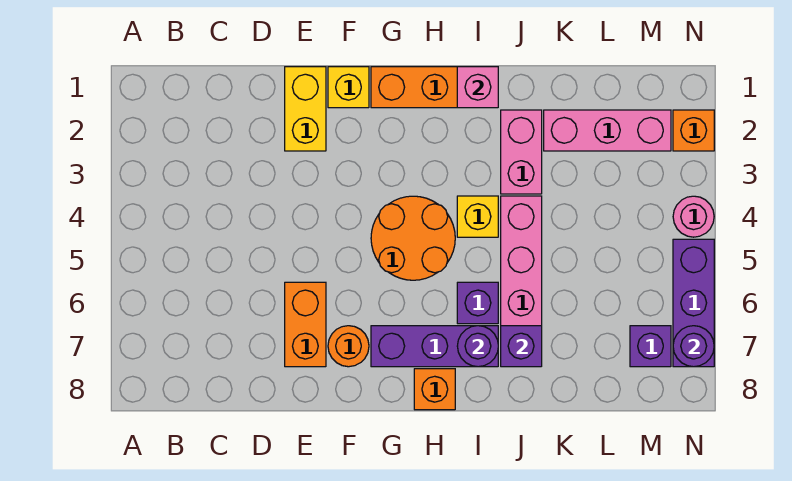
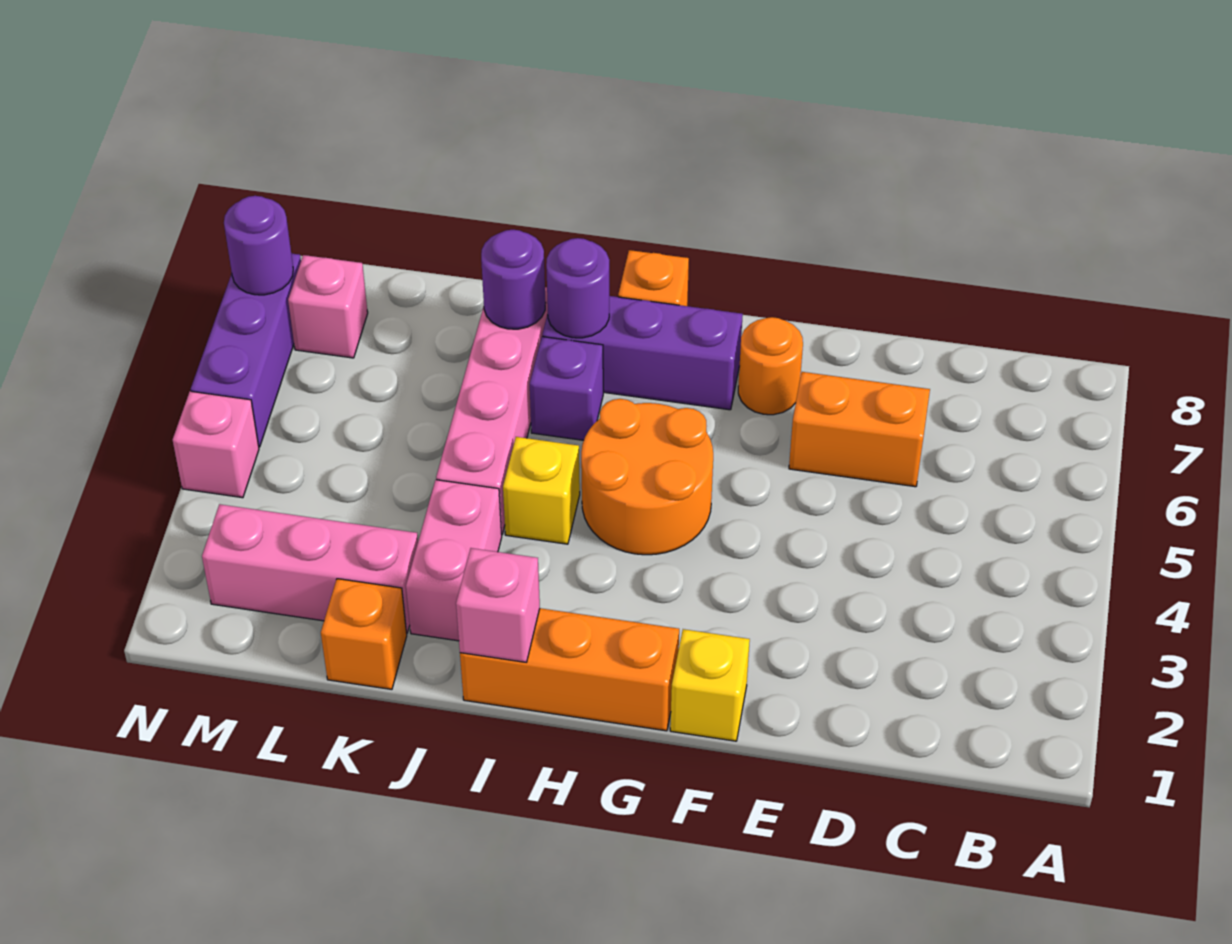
yellow brick E1:E2 level 1 -> none
orange brick E6:E7 level 1 -> orange brick D6:E6 level 1
purple brick J7 level 2 -> purple round brick J7 level 2
purple brick M7 level 1 -> pink brick M7 level 1
orange brick N2 level 1 -> orange brick K1 level 1
pink round brick N4 level 1 -> pink brick N4 level 1

